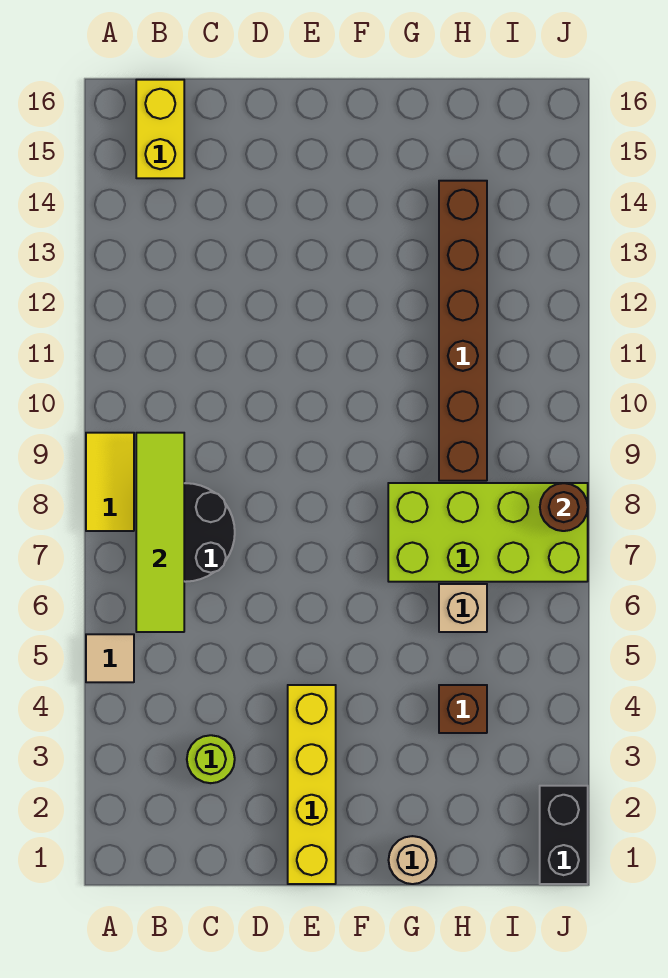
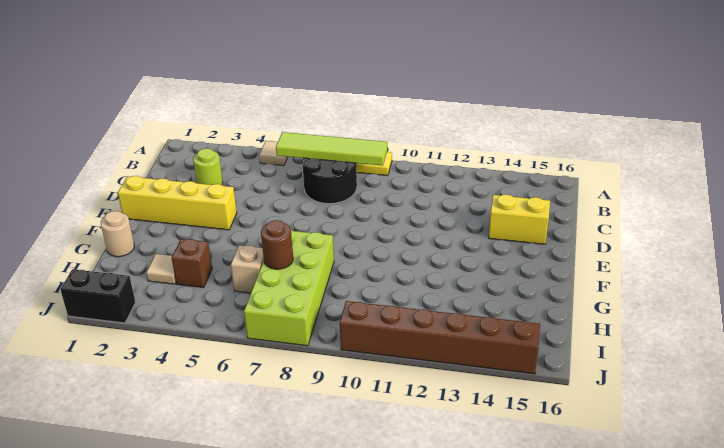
yellow brick B15:B16 level 1 -> yellow brick D14:D15 level 1
none -> tan tile H3 level 1
brown brick H9:H14 level 1 -> brown brick J10:J15 level 1
brown round brick J8 level 2 -> brown round brick H7 level 2

